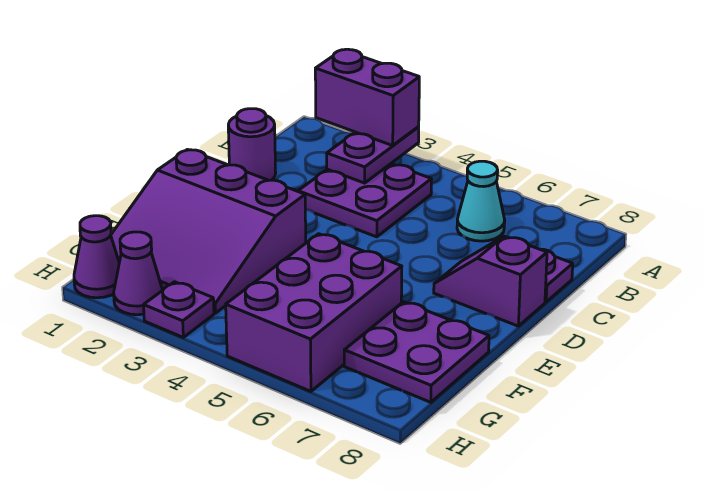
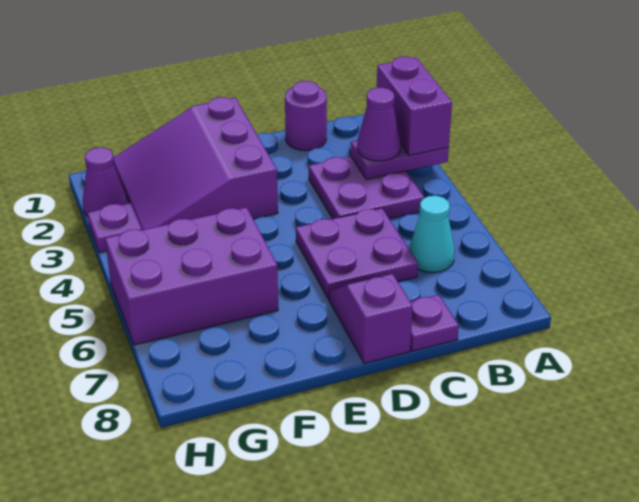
purple plate F7:G8 level 1 -> purple plate C5:D6 level 1
purple cone H1 level 1 -> purple cone B3 level 3

